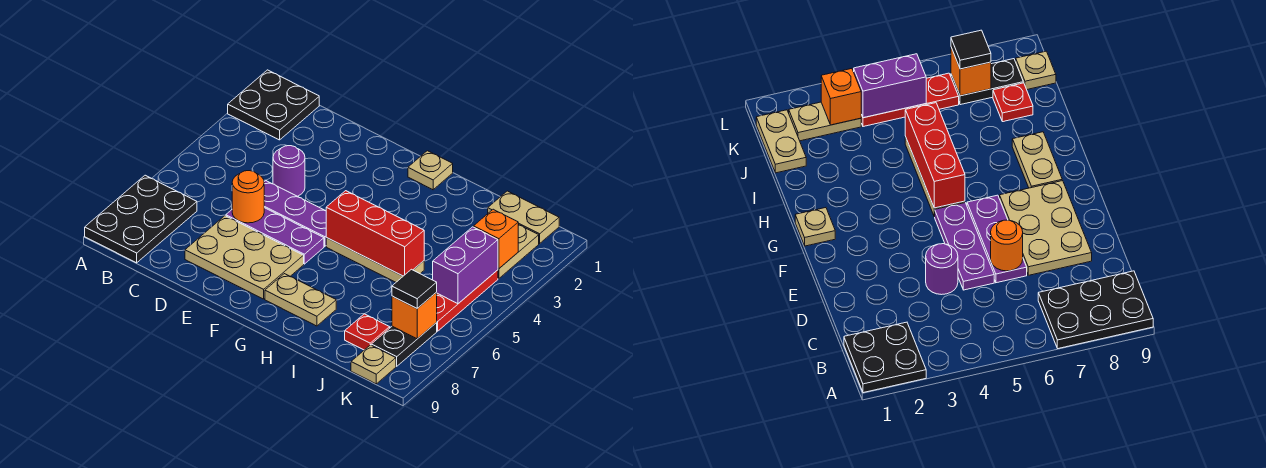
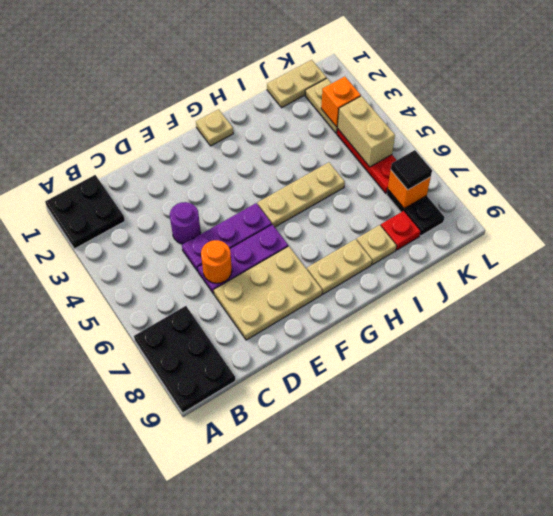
red brick G5:I5 level 2 -> none
purple brick K4:K5 level 2 -> tan brick K4:K5 level 2
tan plate K9 level 1 -> tan plate I8 level 1

